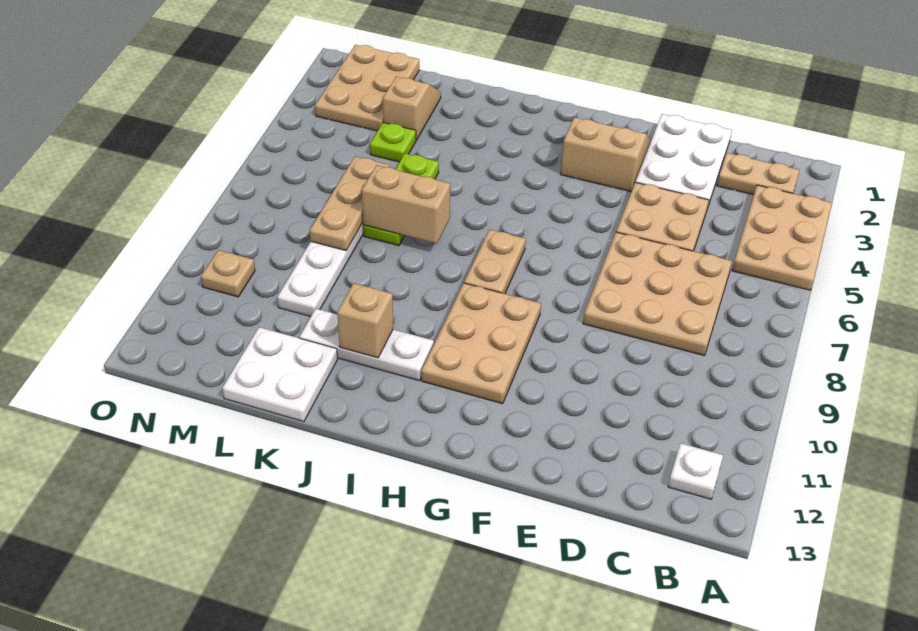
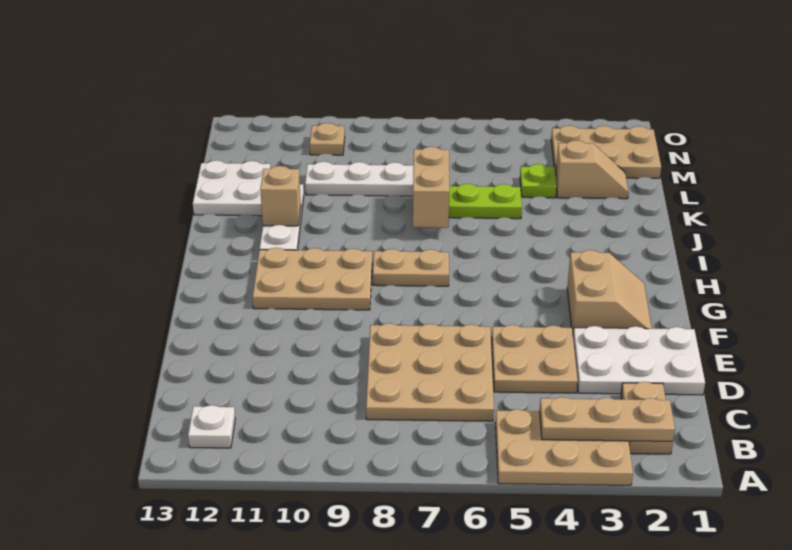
tan plate L6:L8 level 2 -> tan plate B2:B4 level 2

